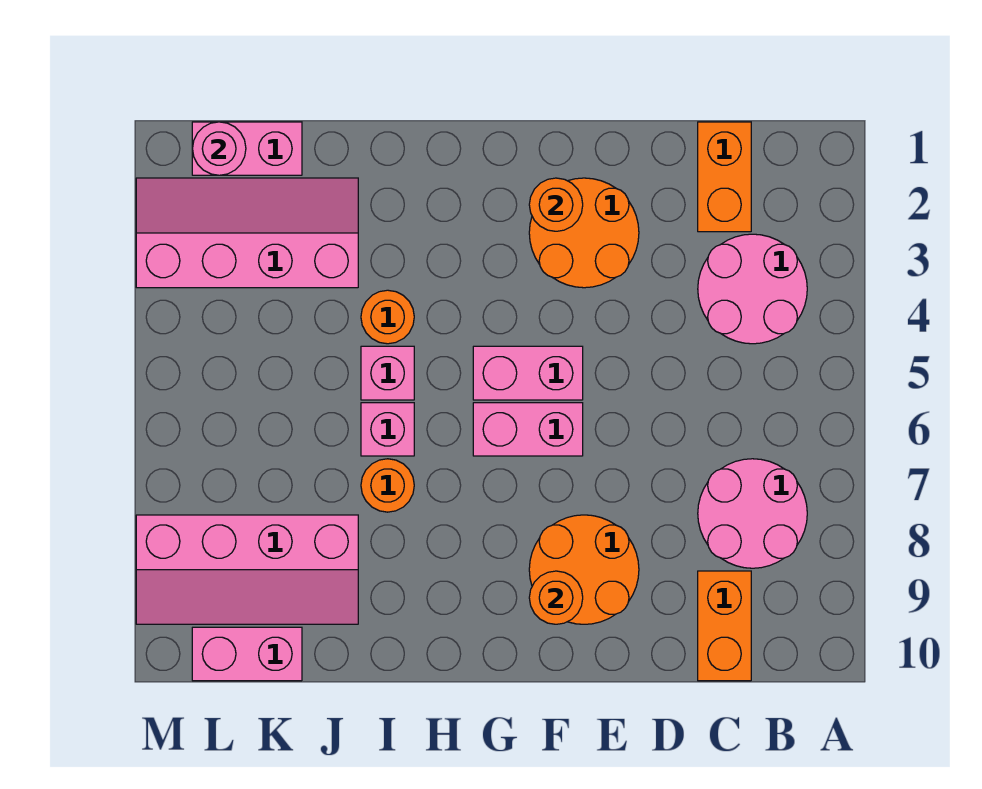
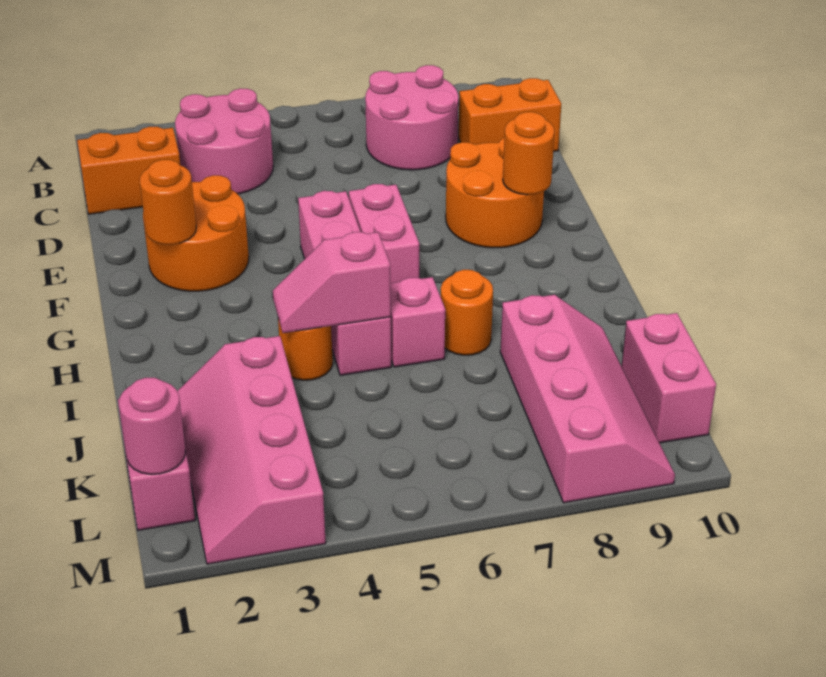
none -> pink slope I4:I5 level 2 top 5

